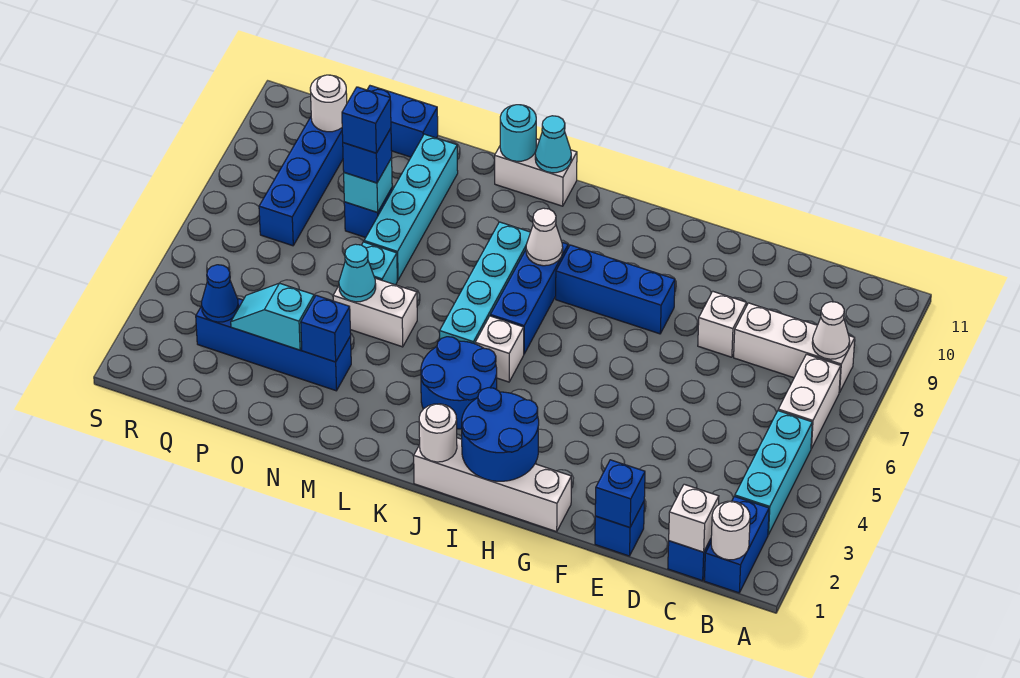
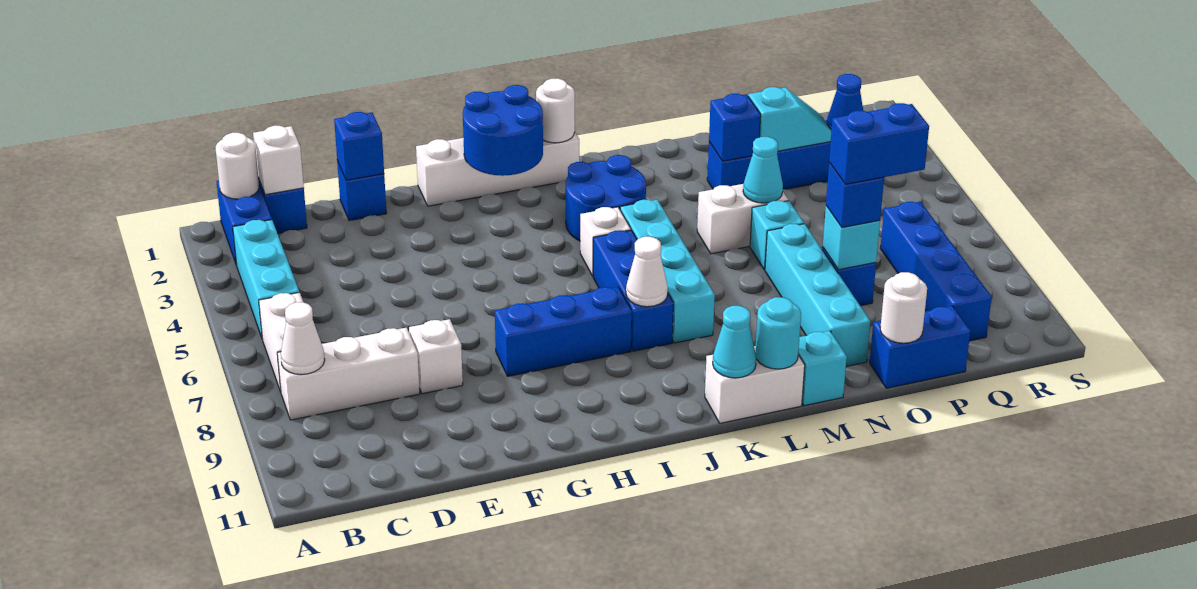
none -> cyan brick M11 level 1
blue brick O8 level 4 -> blue brick O8:P8 level 4
white round brick Q10 level 2 -> white round brick O11 level 2

